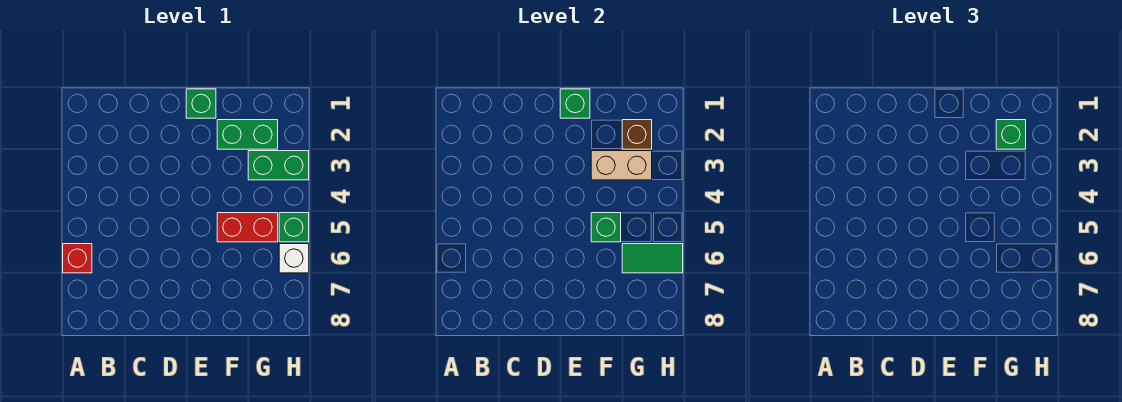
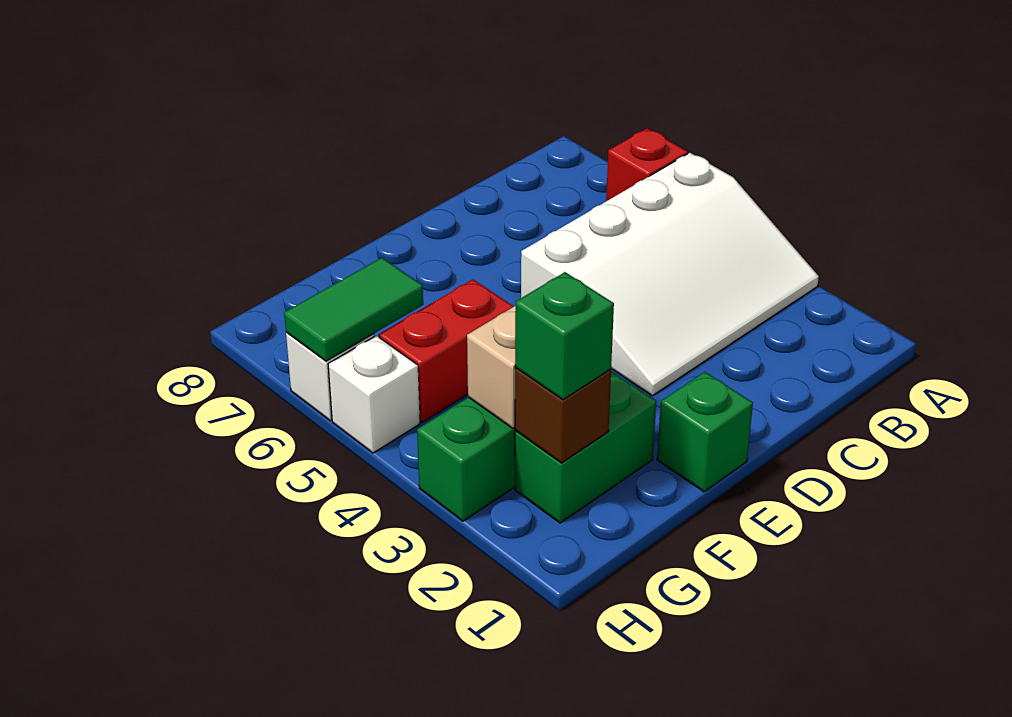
none -> white slope A3:D5 level 1 top 5
green brick E1 level 2 -> none
green brick F5 level 2 -> none
green brick H5 level 1 -> white brick H5 level 1

